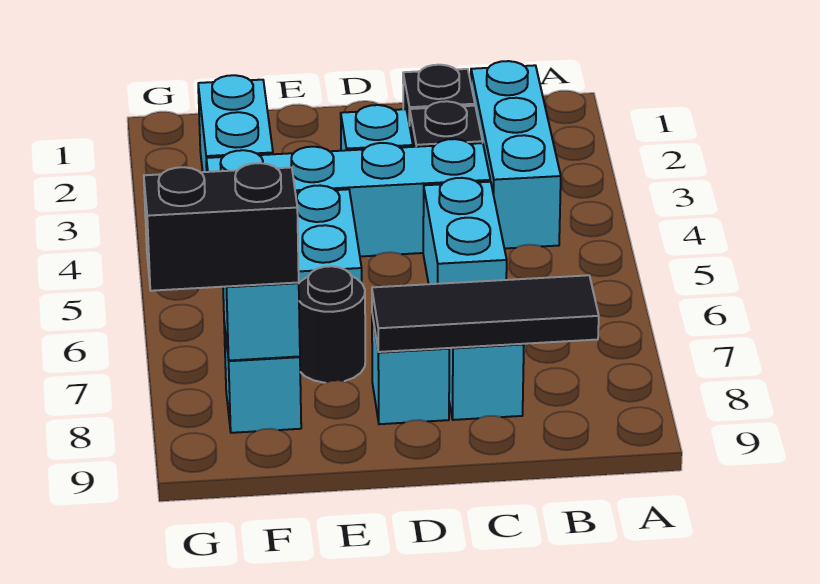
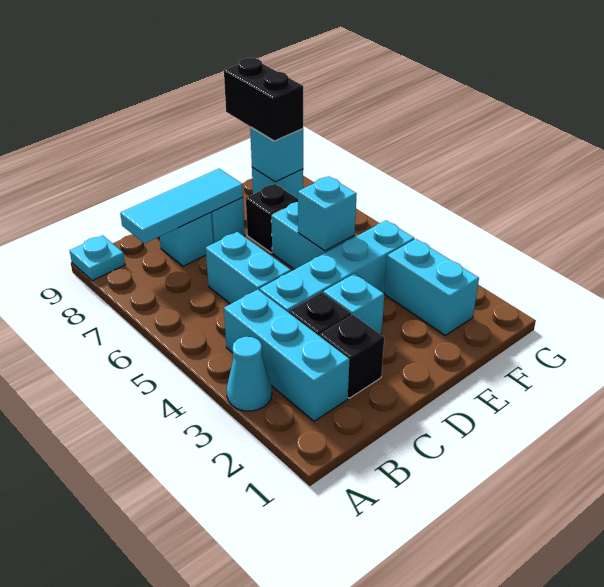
none -> cyan cone A3 level 1
none -> cyan plate A9 level 1
black tile B8:D8 level 2 -> cyan tile B8:D8 level 2
none -> cyan brick E5 level 2
black round brick E7 level 1 -> black brick E7 level 1
black brick F8:G8 level 3 -> black brick F8:F9 level 3

